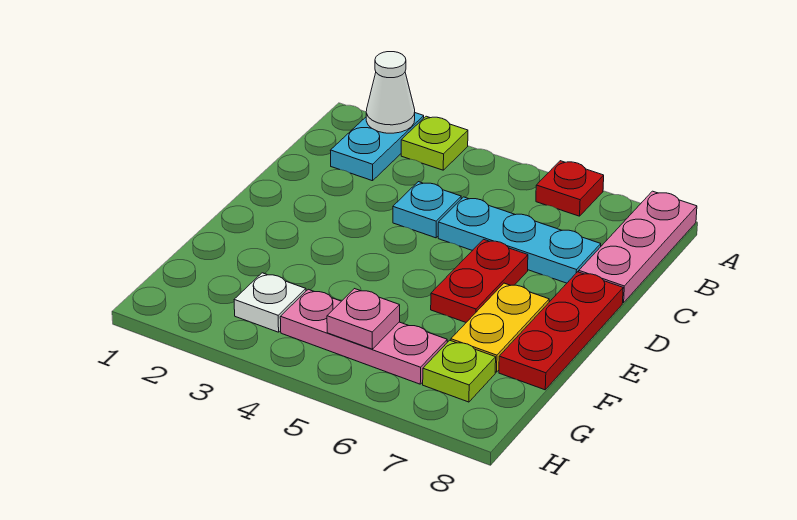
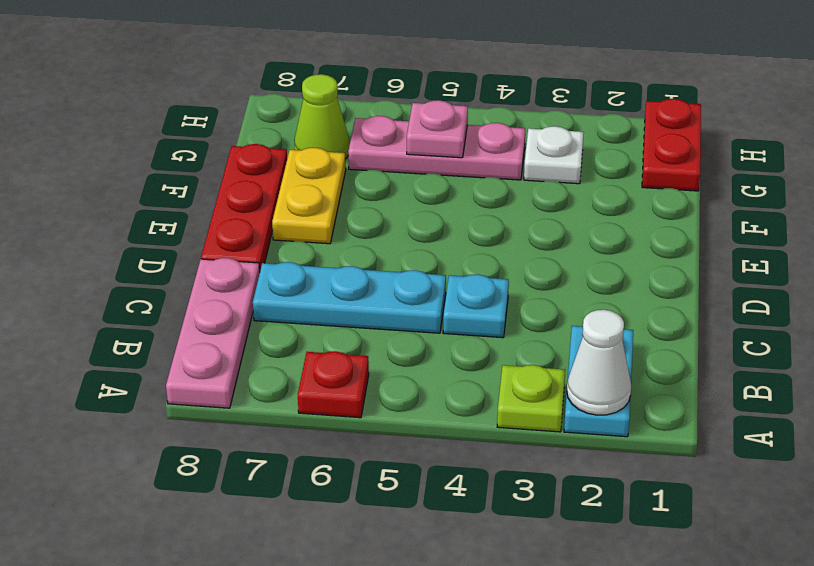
red plate D6:E6 level 1 -> red plate G1:H1 level 1
lime plate G7 level 1 -> lime cone G7 level 1

